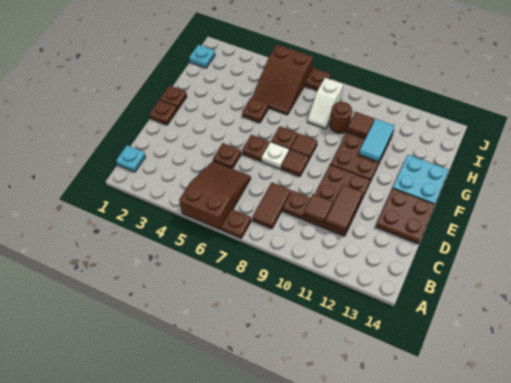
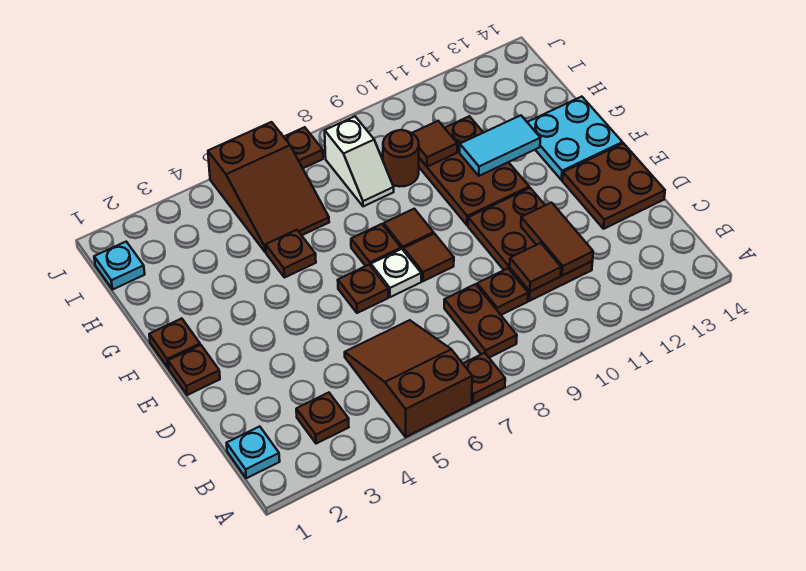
brown tile B8:C8 level 1 -> brown plate B8:C8 level 1
brown plate D5 level 1 -> brown plate B3 level 1
cyan tile G11:H11 level 2 -> cyan tile G11:G12 level 2

